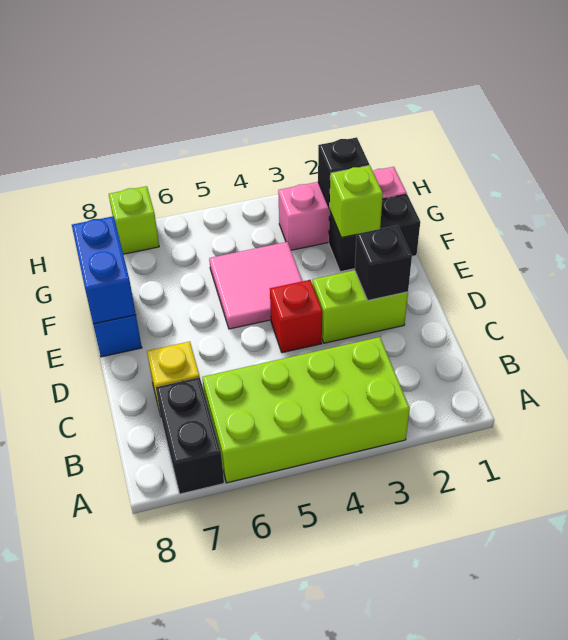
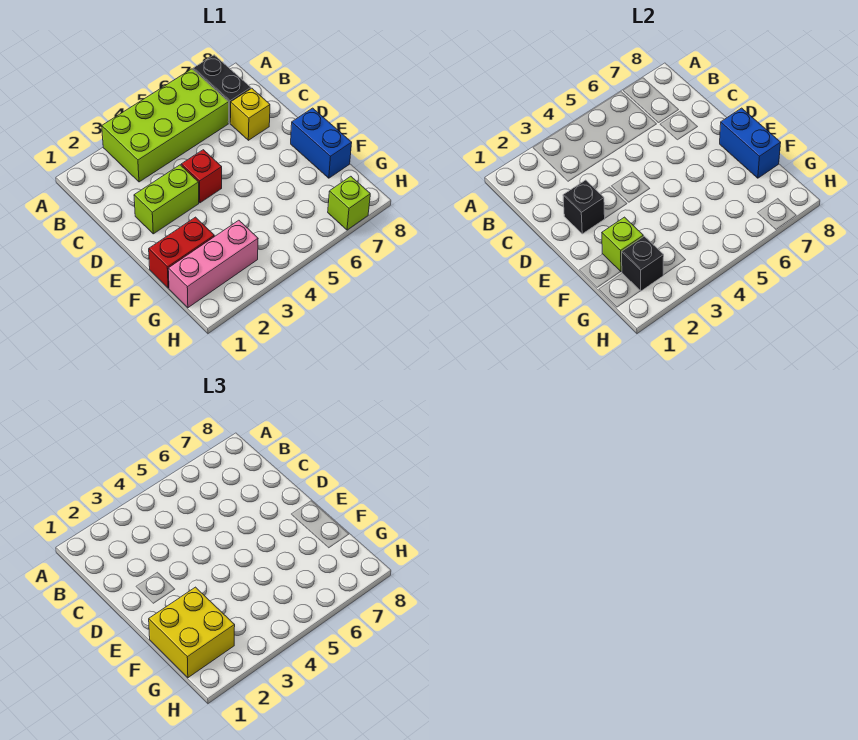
pink tile E4:F5 level 1 -> none
black brick F1:F2 level 1 -> red brick F1:F2 level 1
none -> yellow brick F1:G2 level 3

